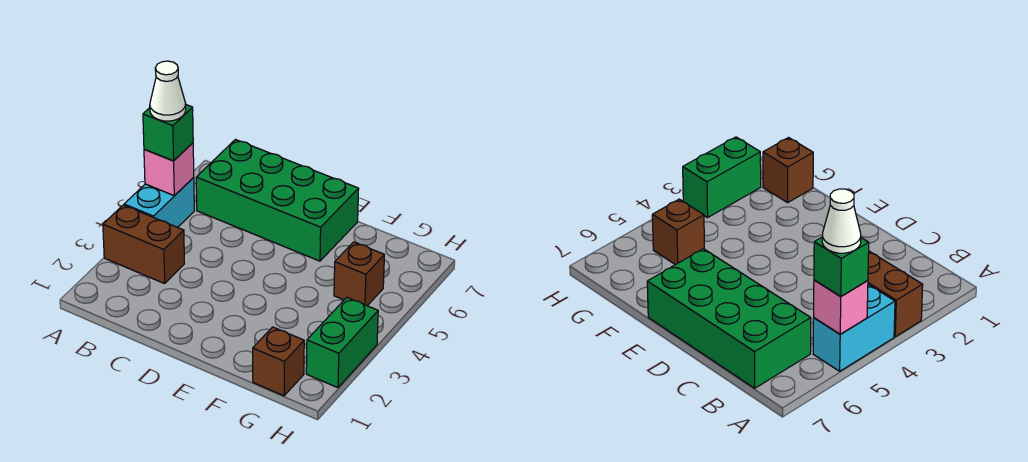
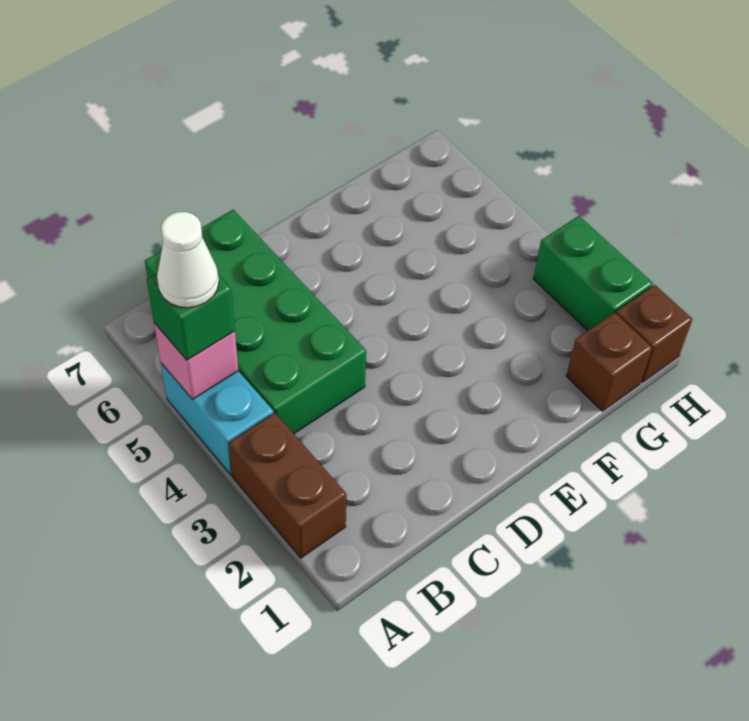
brown brick A3:B3 level 1 -> brown brick A2:A3 level 1
green brick B6:E7 level 1 -> green brick B4:C7 level 1
brown brick G5 level 1 -> brown brick H1 level 1

